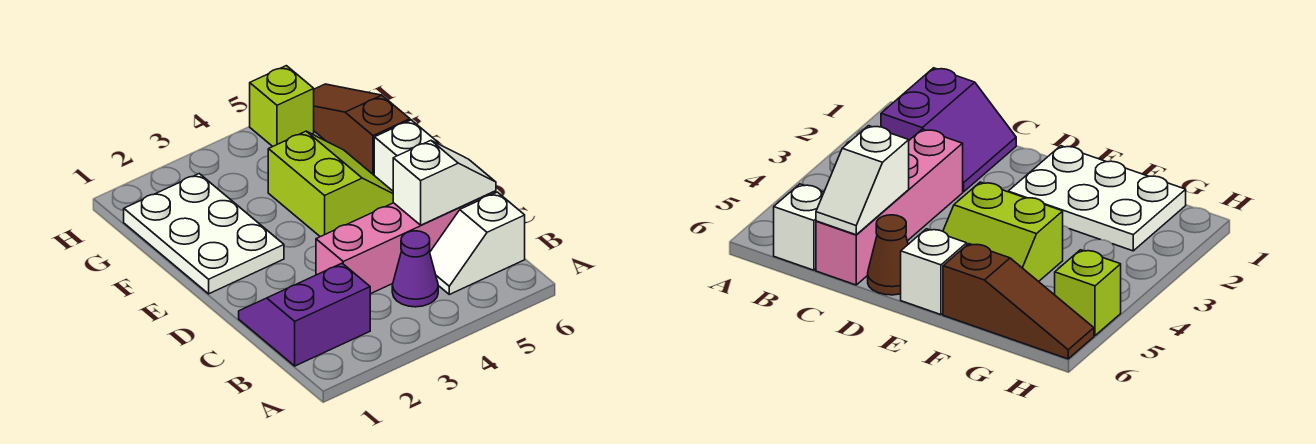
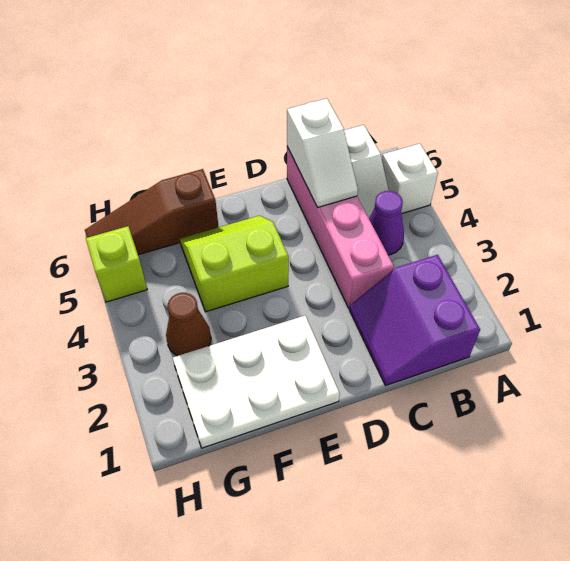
white slope C5:C6 level 2 top 5 -> white slope C5:C6 level 2 top 6
brown cone D6 level 1 -> brown cone G3 level 1
white brick E6 level 1 -> white brick A5 level 1

